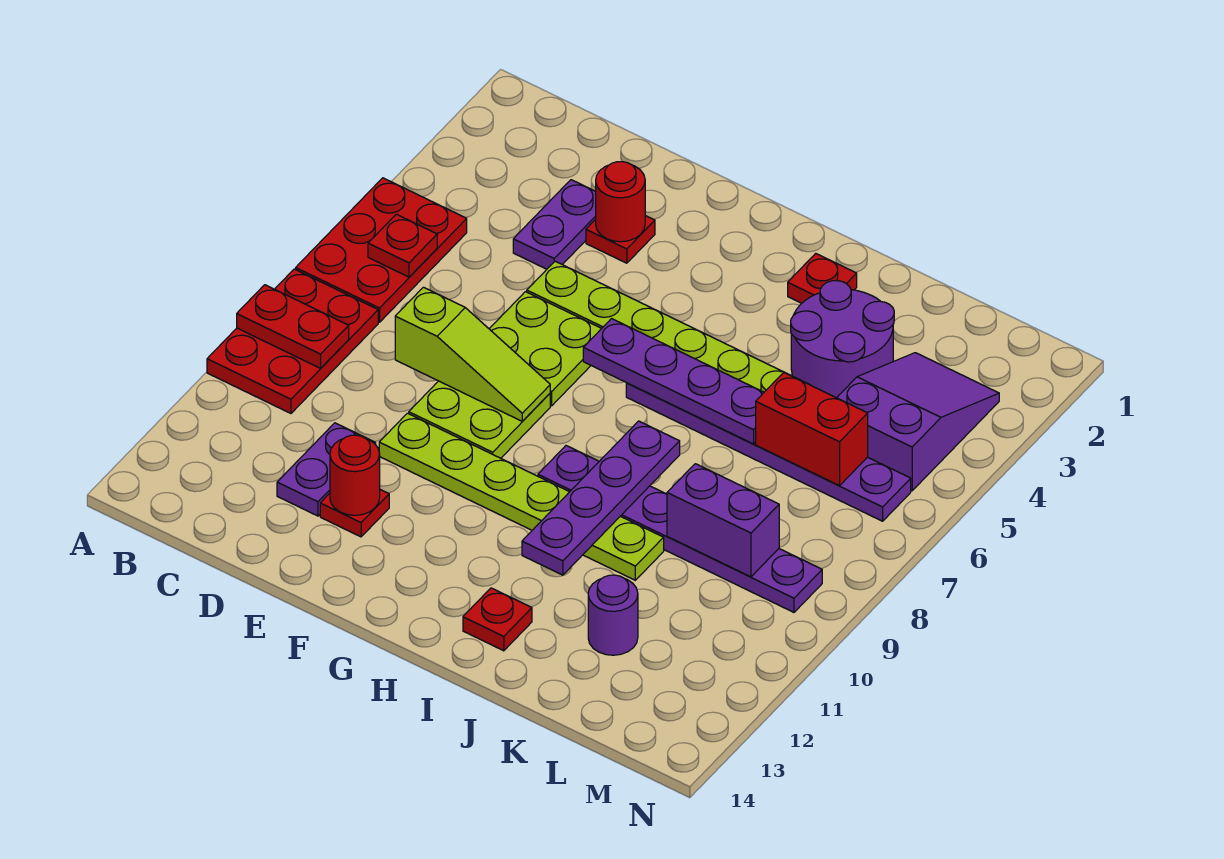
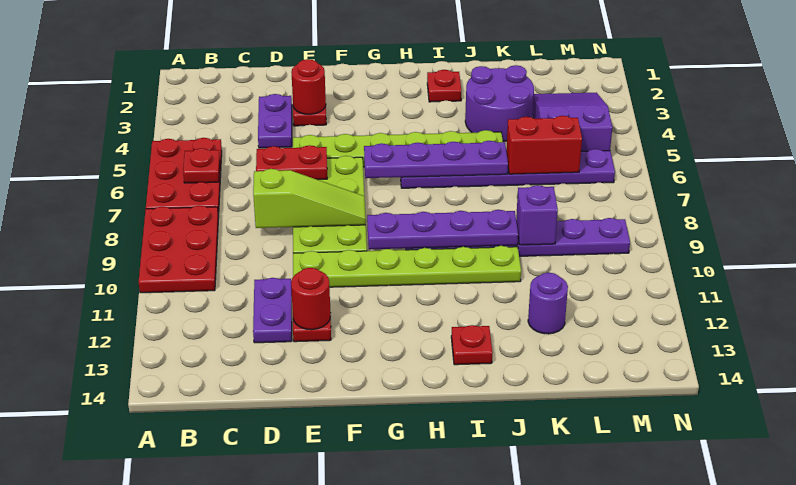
red plate A9:B9 level 2 -> red plate D6:E6 level 2
purple plate I8:I11 level 2 -> purple plate G9:J9 level 2
purple brick K9:L9 level 2 -> purple brick K9 level 2

